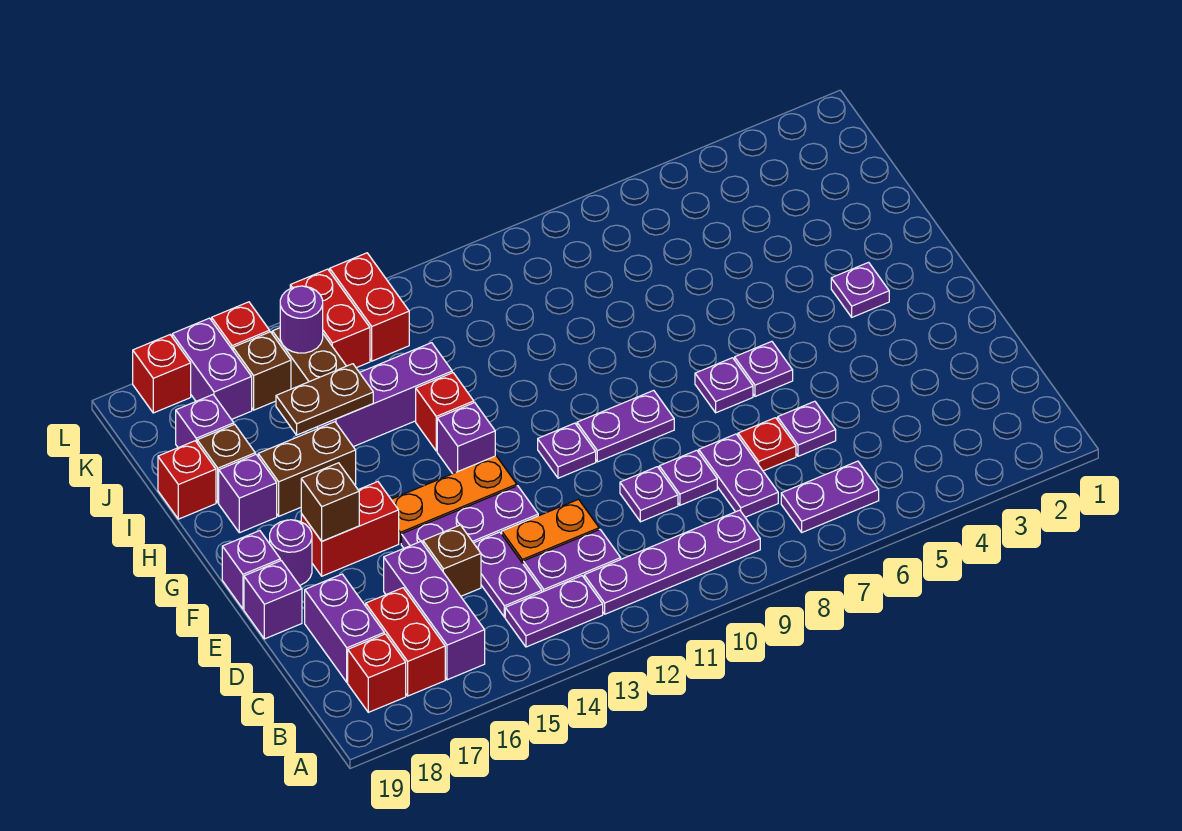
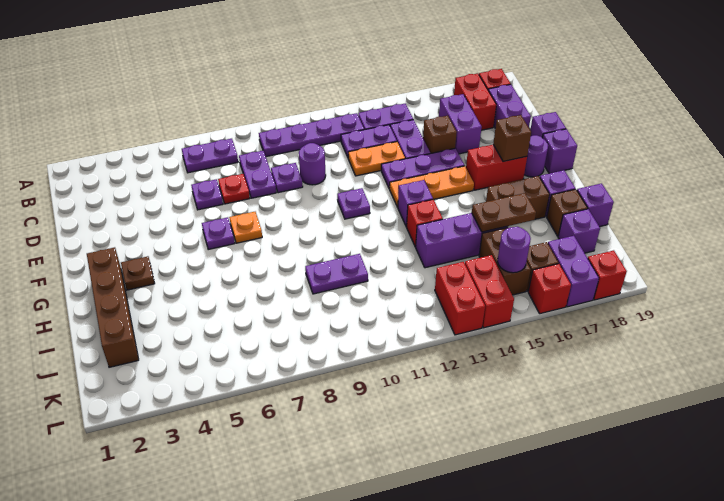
purple brick B16:D16 level 1 -> purple brick C16:D16 level 1
purple plate D10 level 1 -> purple round brick D10 level 1
purple plate F7 level 1 -> orange plate F7 level 1
purple plate F9:F10 level 1 -> purple plate I9:I10 level 1
none -> brown brick G2:J2 level 1
purple plate G3 level 1 -> brown plate G3 level 1
red brick I19 level 1 -> purple brick I19 level 1

